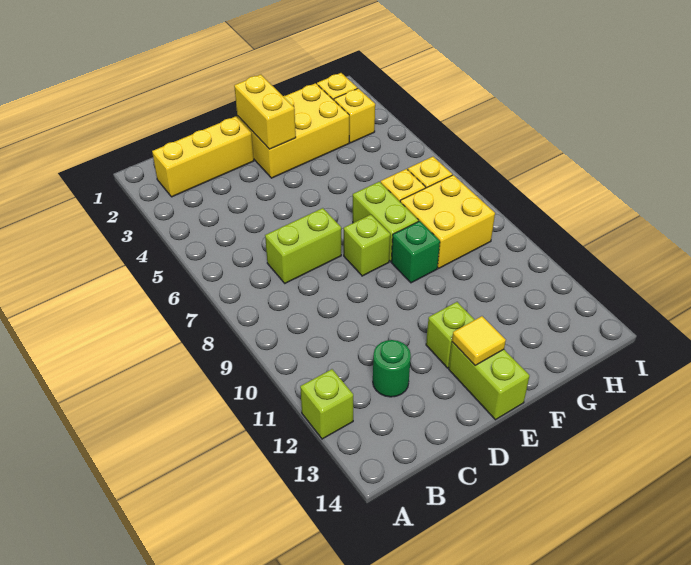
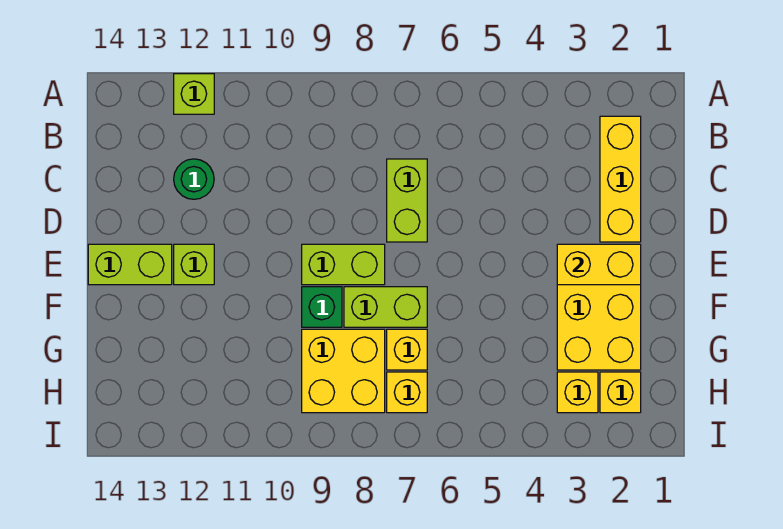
lime brick E8 level 1 -> lime brick E8:E9 level 1
yellow tile E13 level 2 -> none

